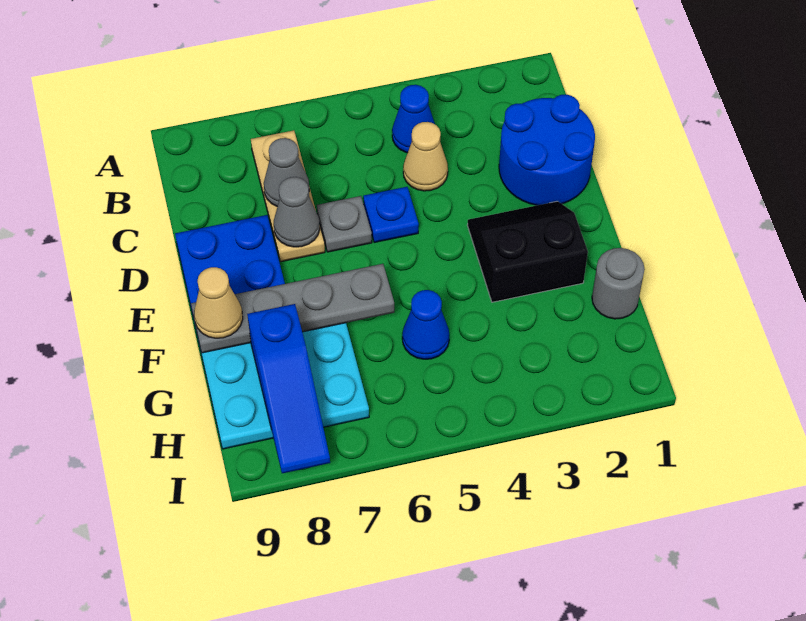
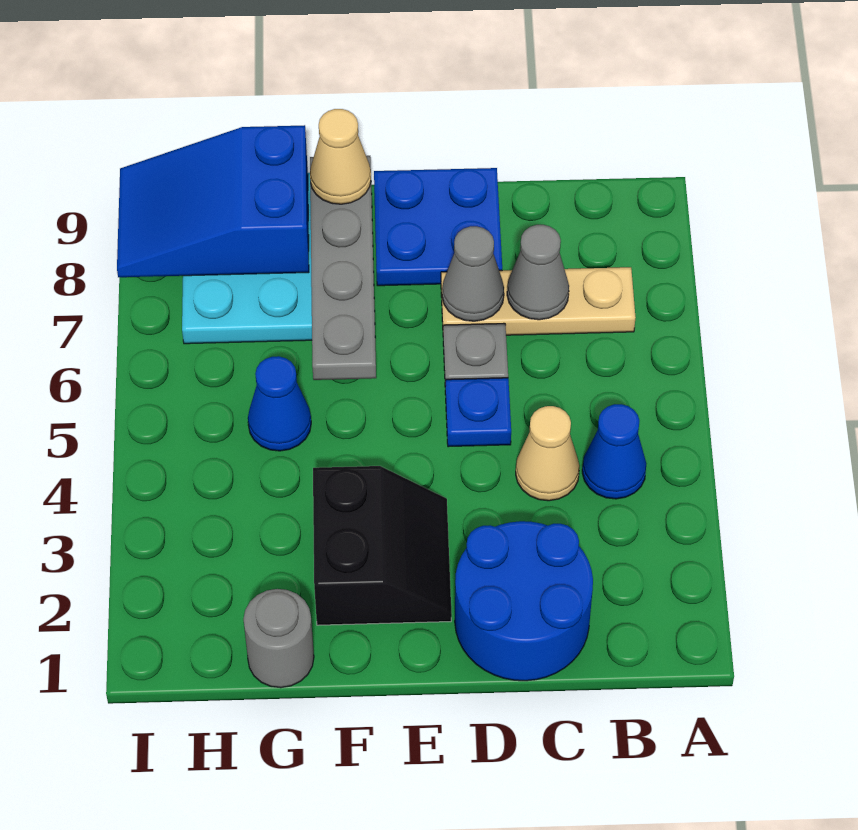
blue slope G8:I8 level 2 top G -> blue slope G8:I9 level 2 top G

